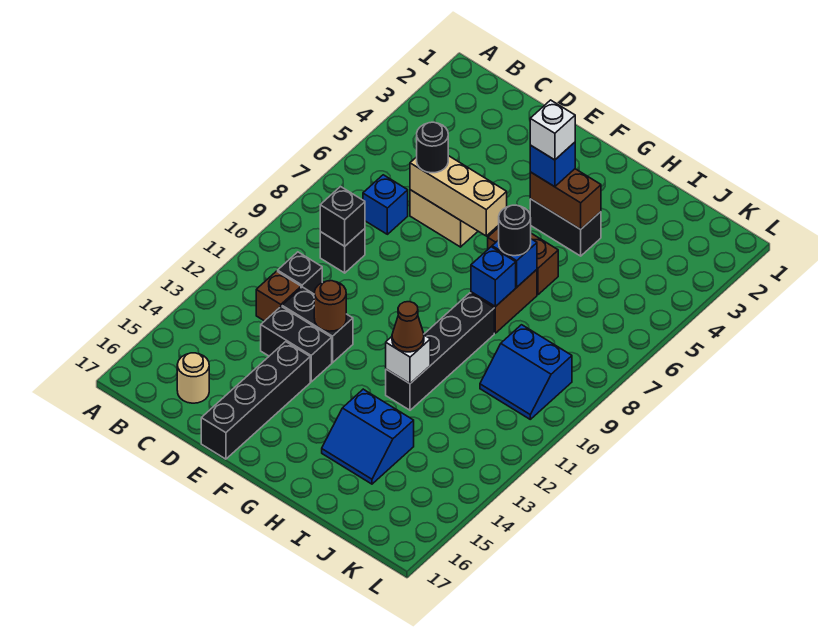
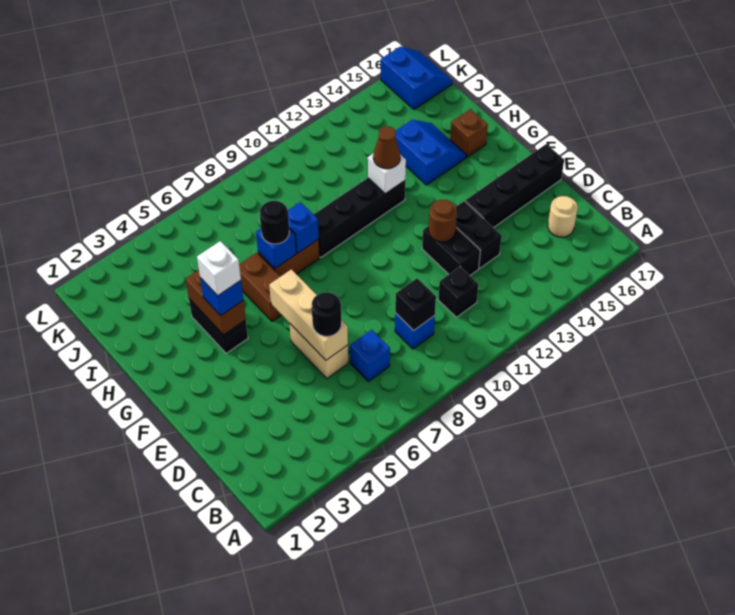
black brick C9 level 1 -> blue brick C9 level 1
brown brick C12 level 1 -> brown brick H16 level 1
blue slope J9:K10 level 1 top 9 -> blue slope K16:L17 level 1 top 16

